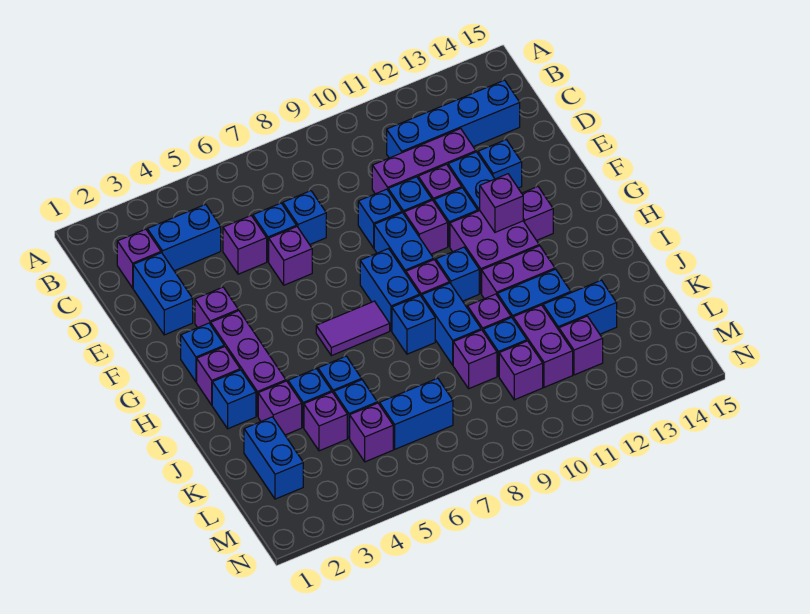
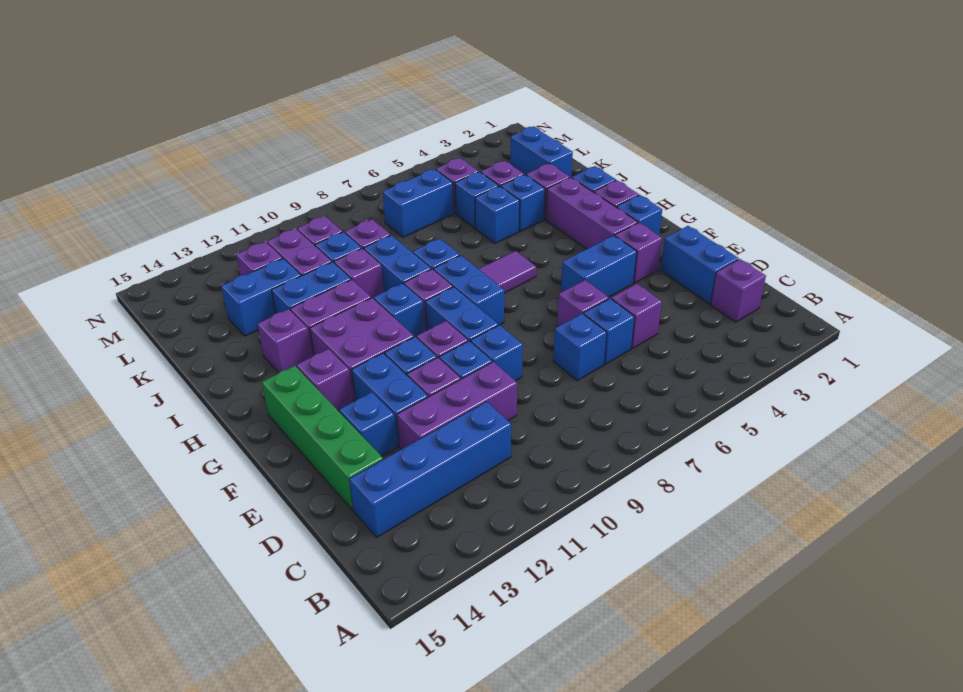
blue brick C3:C4 level 1 -> blue brick F4:F5 level 1
none -> green brick D14:G14 level 1
purple brick G12 level 2 -> purple brick I13 level 1

